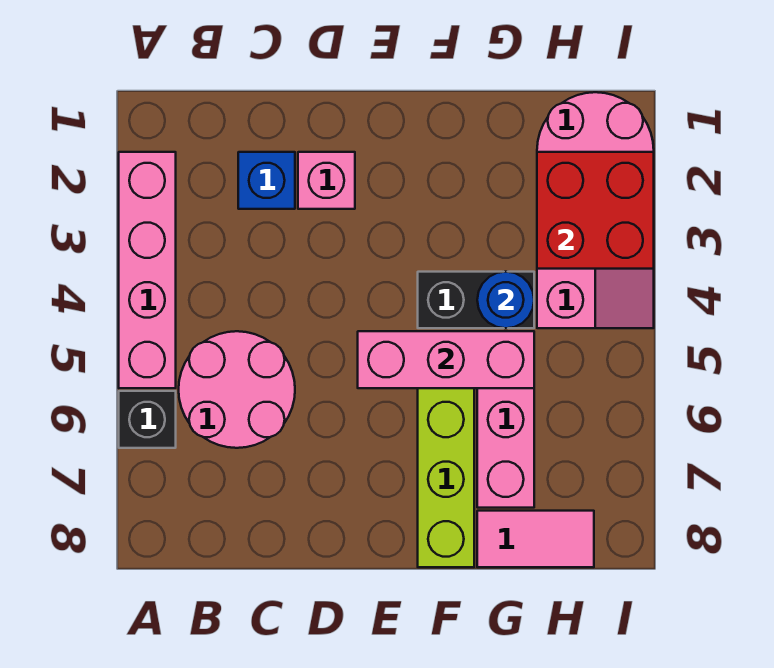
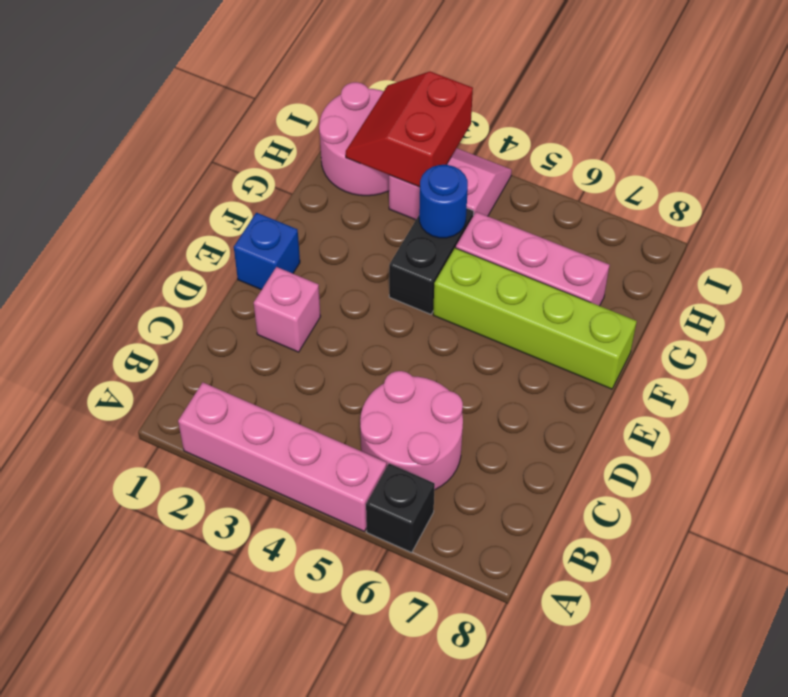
blue brick C2 level 1 -> blue brick E1 level 1
pink brick E5:G5 level 2 -> none
pink tile G8:H8 level 1 -> none
red brick H2:I3 level 2 -> red slope H2:I3 level 2 top 3

